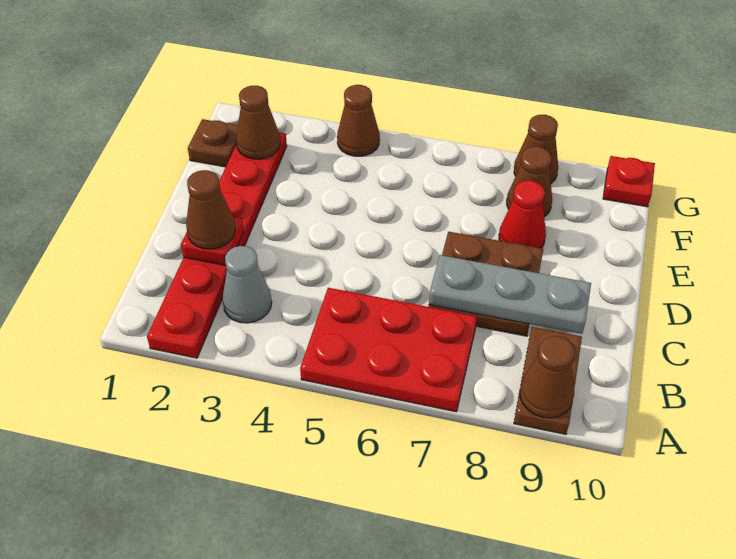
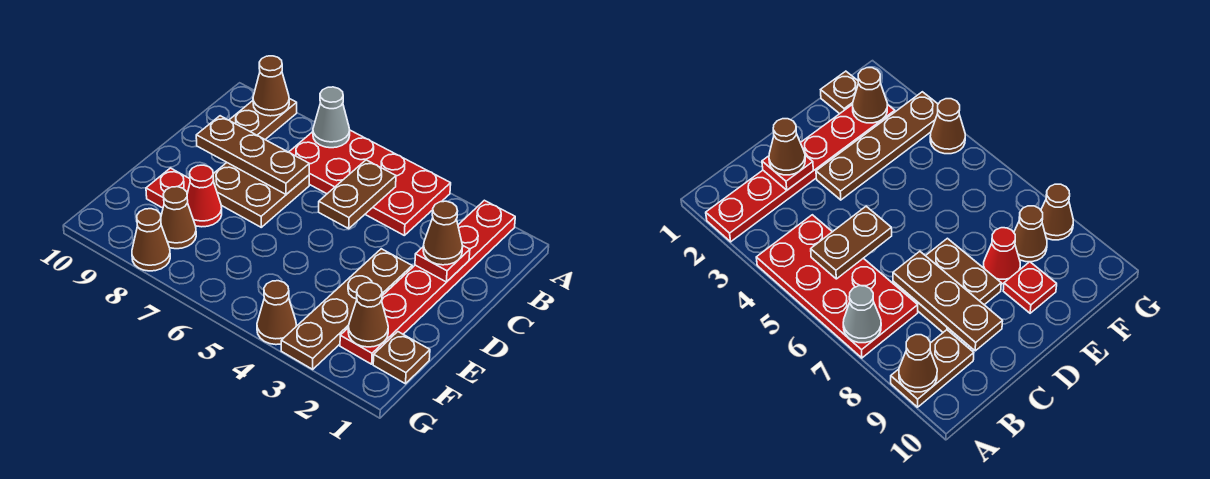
red plate A5:B7 level 1 -> red plate A4:B7 level 1
grey cone B3 level 1 -> grey cone A7 level 2
none -> brown plate B5:C5 level 2
grey plate C7:C9 level 2 -> brown plate C7:C9 level 2
none -> brown plate D3:G3 level 1
red plate G10 level 1 -> red plate E9 level 1

